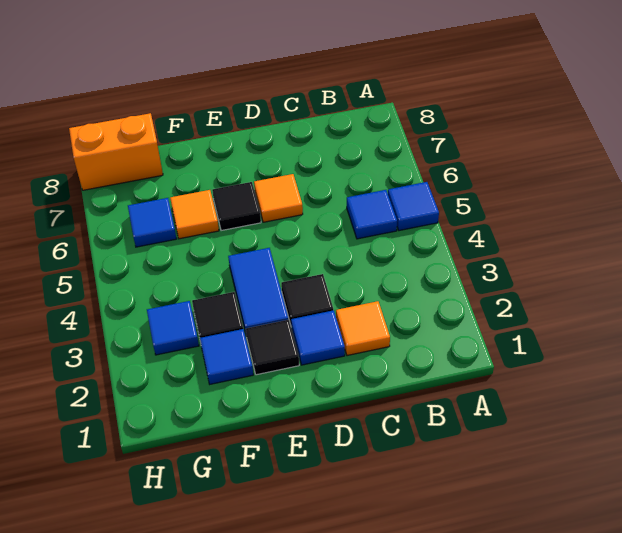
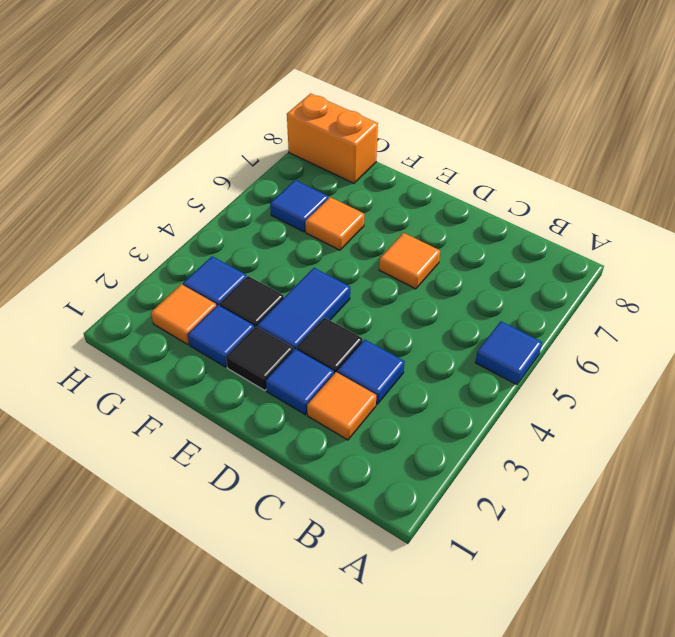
blue tile B5 level 1 -> blue tile C3 level 1
black tile E6 level 1 -> none
none -> orange tile G2 level 1

